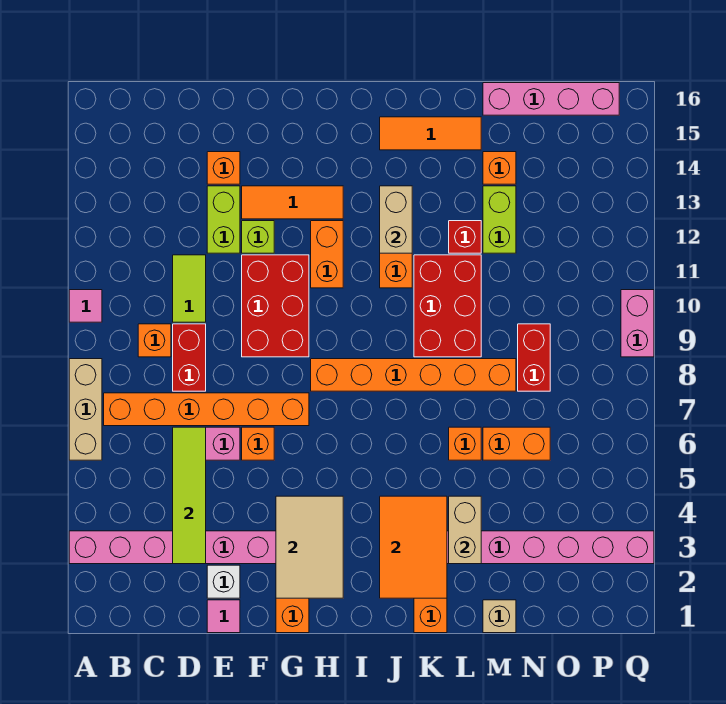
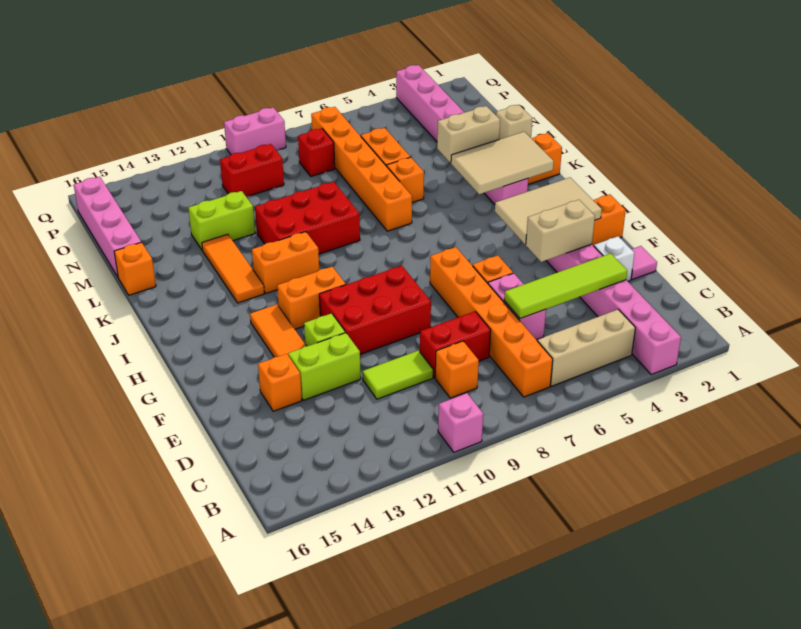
tan brick A6:A8 level 1 -> tan brick B4:B6 level 1
pink tile A10 level 1 -> pink brick A10 level 1
orange brick H8:M8 level 1 -> orange brick K7:P7 level 1
orange tile J2:K4 level 2 -> tan tile J2:K4 level 2
tan brick J12:J13 level 2 -> tan brick F3:F4 level 2
orange tile J15:L15 level 1 -> orange tile J13:L13 level 1
red brick L12 level 1 -> red brick O8 level 1
orange brick M14 level 1 -> orange brick L16 level 1
red brick N8:N9 level 1 -> red brick O10:O11 level 1

